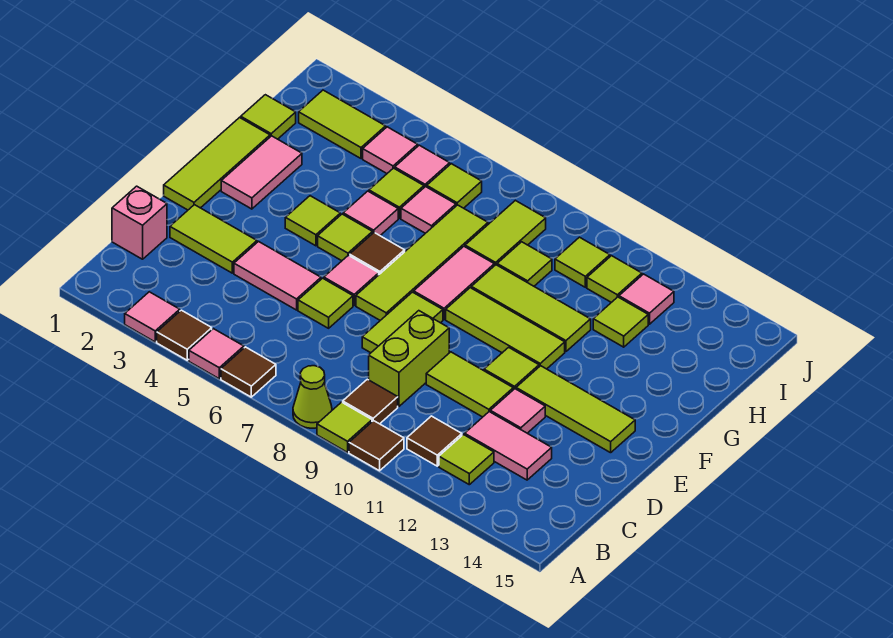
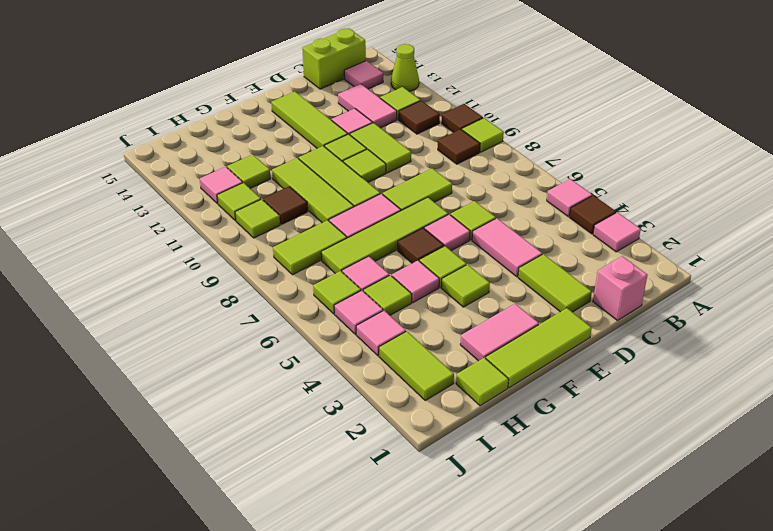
brown tile A6 level 1 -> brown tile H10 level 1
lime cone A8 level 1 -> lime cone A13 level 1
none -> pink tile B14 level 1
lime brick C9:D9 level 1 -> lime brick B15:C15 level 1
lime tile H9 level 1 -> lime tile E10 level 1

